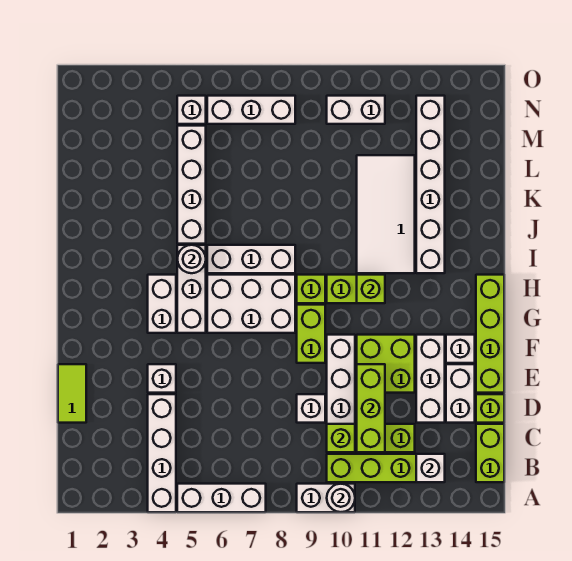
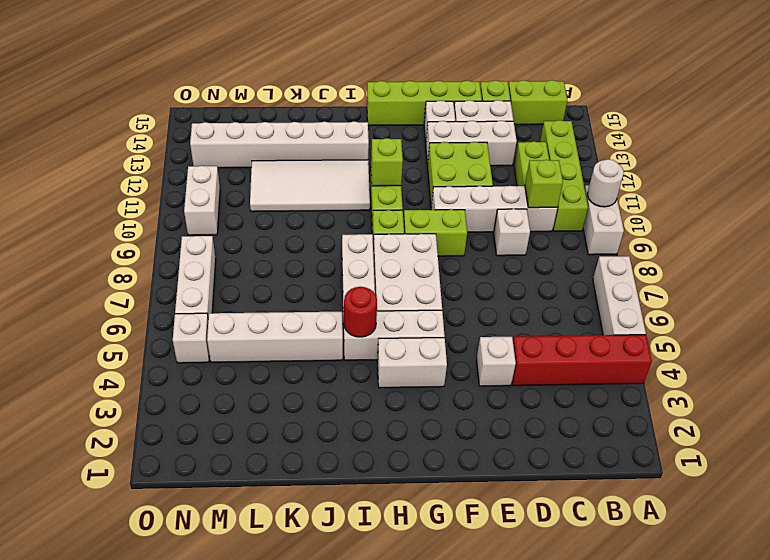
white brick A4:D4 level 1 -> red brick A4:D4 level 1
white brick B13 level 2 -> none
lime brick C11:E11 level 2 -> none
lime tile D1:E1 level 1 -> none
white round brick I5 level 2 -> red round brick I5 level 2

